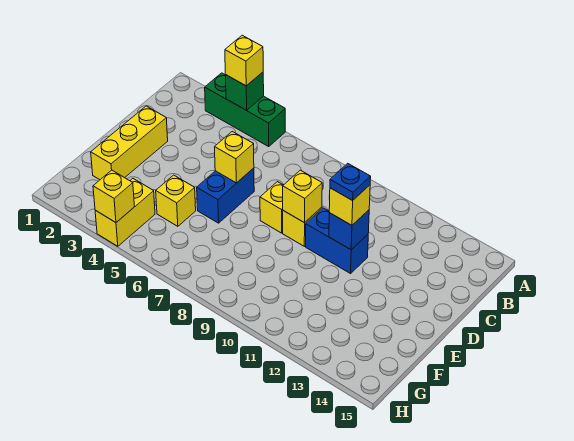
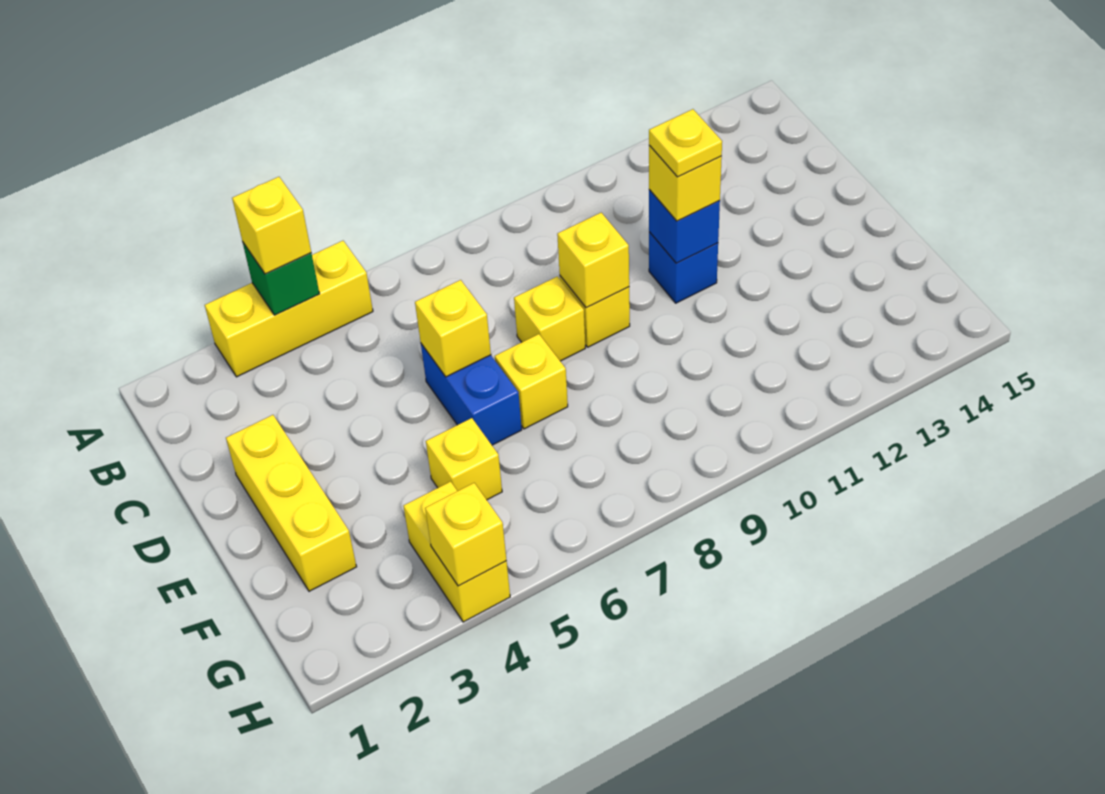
green brick A3:A5 level 1 -> yellow brick A3:A5 level 1
blue brick D10:D11 level 1 -> blue brick D11 level 1
blue plate D11 level 4 -> yellow plate D11 level 4
none -> yellow brick E7 level 1

